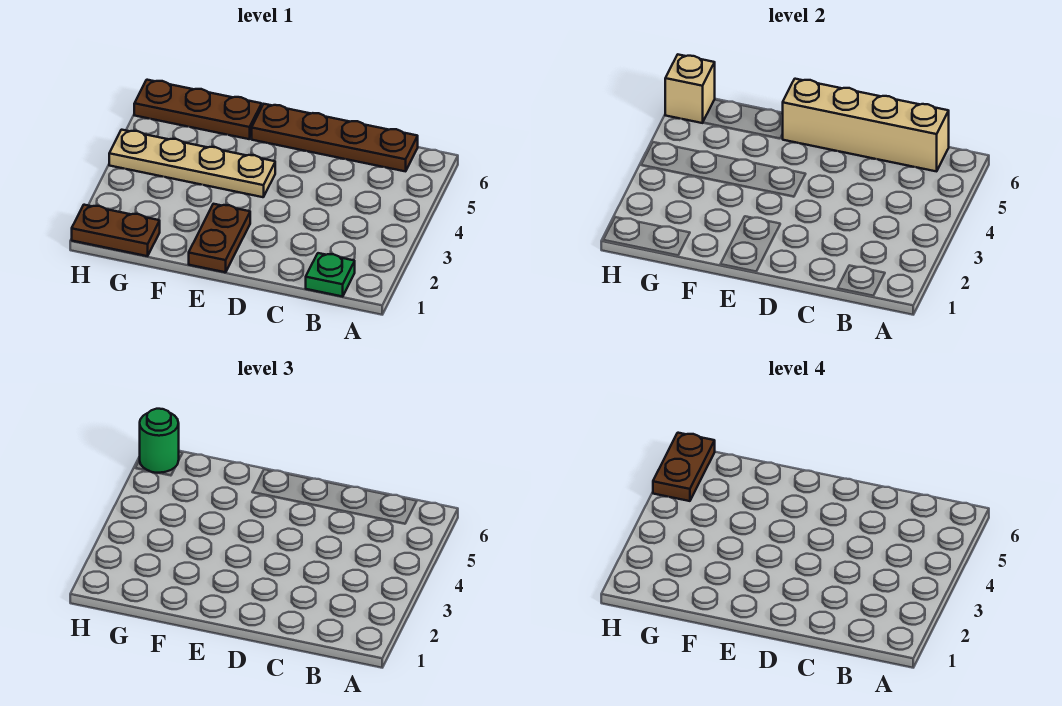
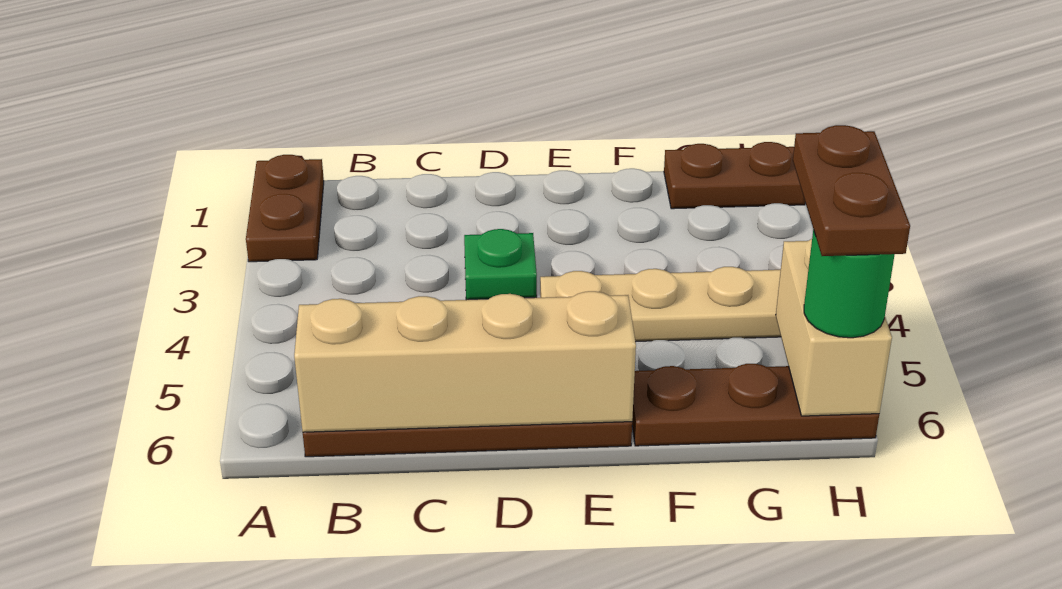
green plate B1 level 1 -> green plate D3 level 1
brown plate E1:E2 level 1 -> brown plate A1:A2 level 1
tan brick H6 level 2 -> tan brick H5:H6 level 2

